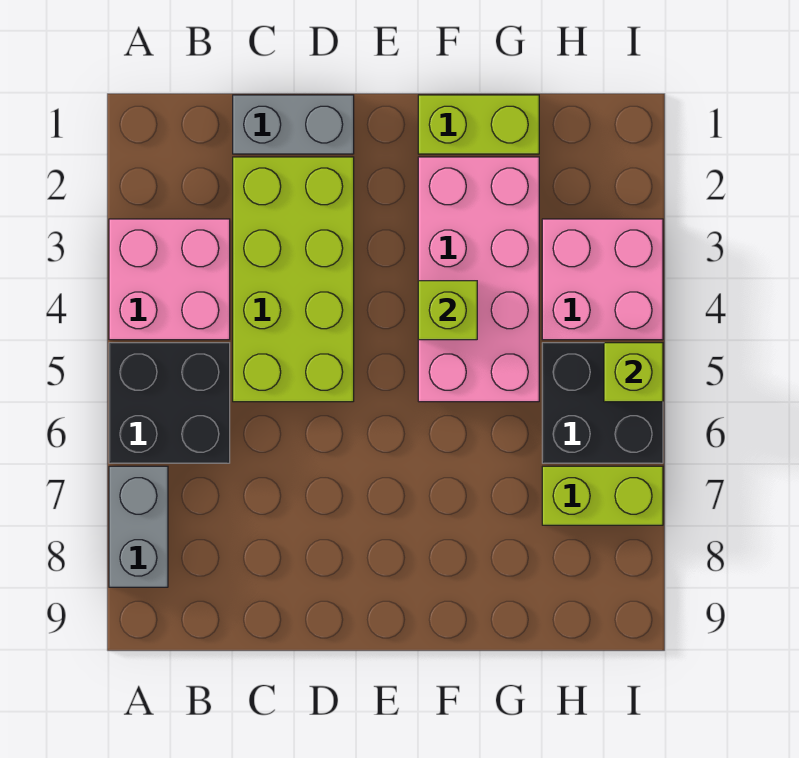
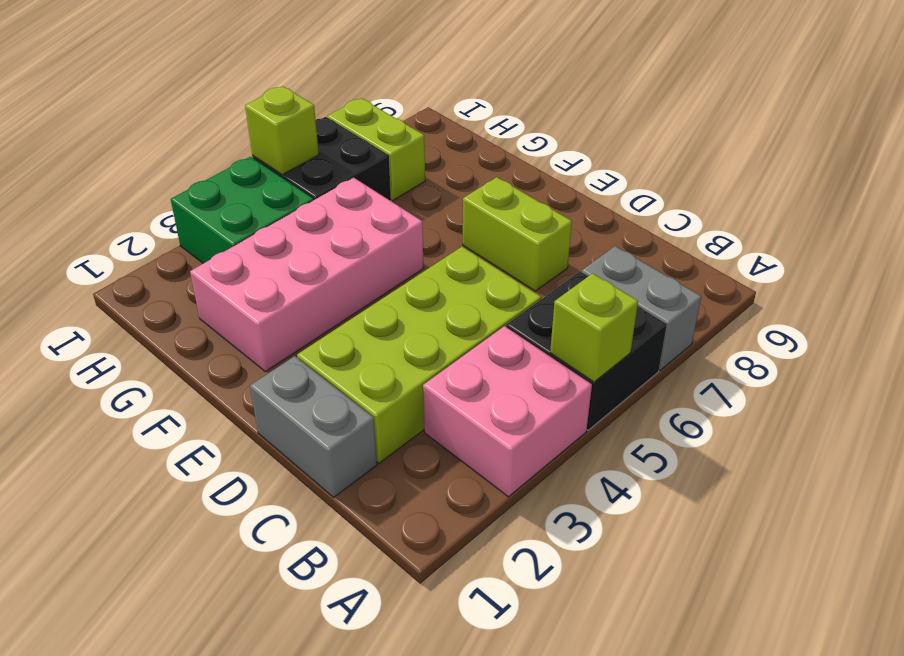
grey brick A7:A8 level 1 -> grey brick A7:B7 level 1
lime brick F1:G1 level 1 -> lime brick D7:E7 level 1
lime brick F4 level 2 -> lime brick A5 level 2
pink brick H3:I4 level 1 -> green brick H3:I4 level 1

